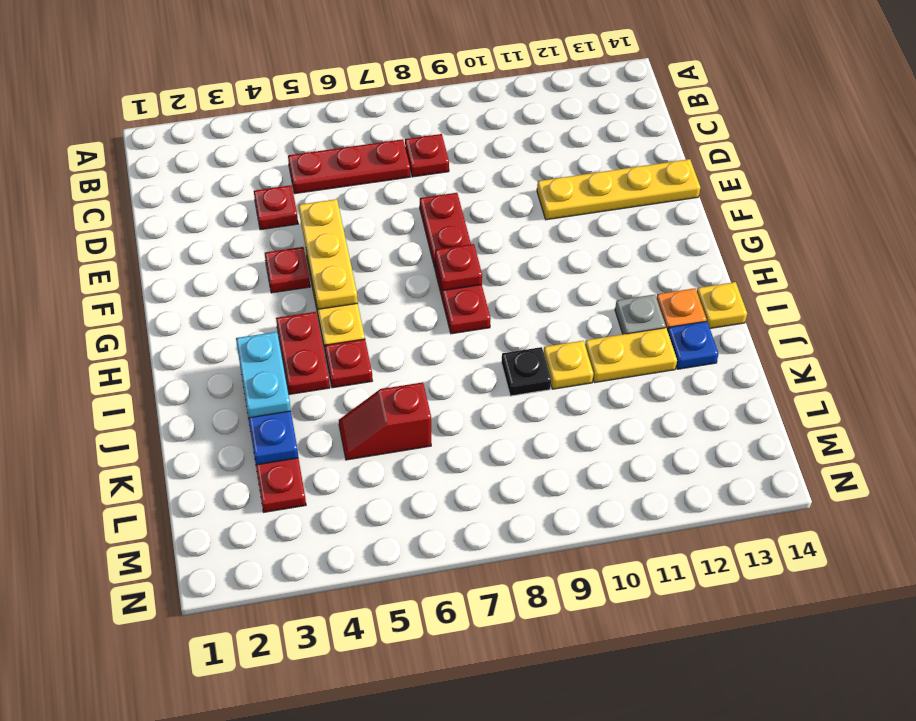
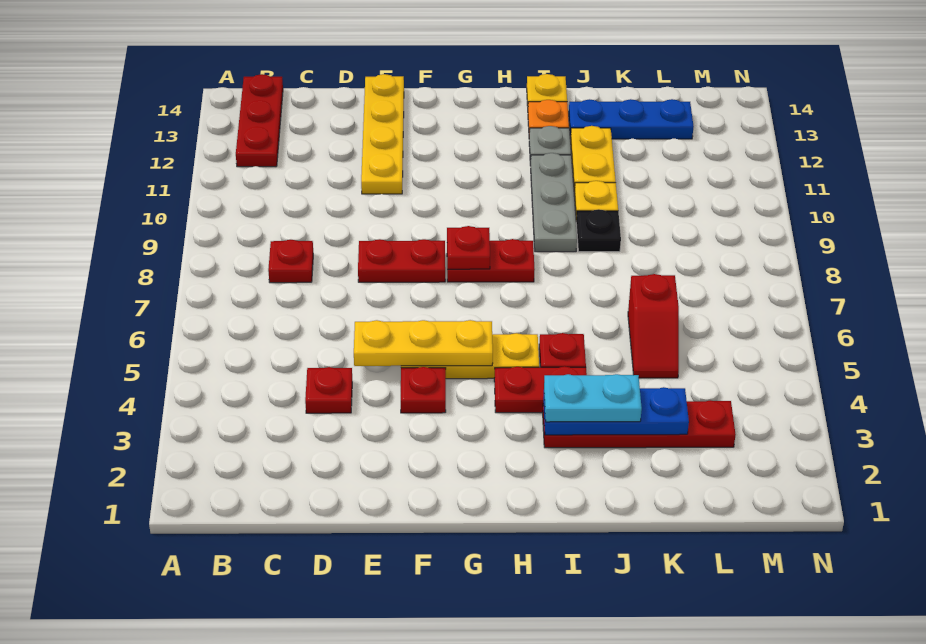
red plate C5:C7 level 1 -> red plate B12:B14 level 1
none -> grey plate I9:I11 level 1
blue plate J13 level 1 -> blue plate J13:L13 level 1

